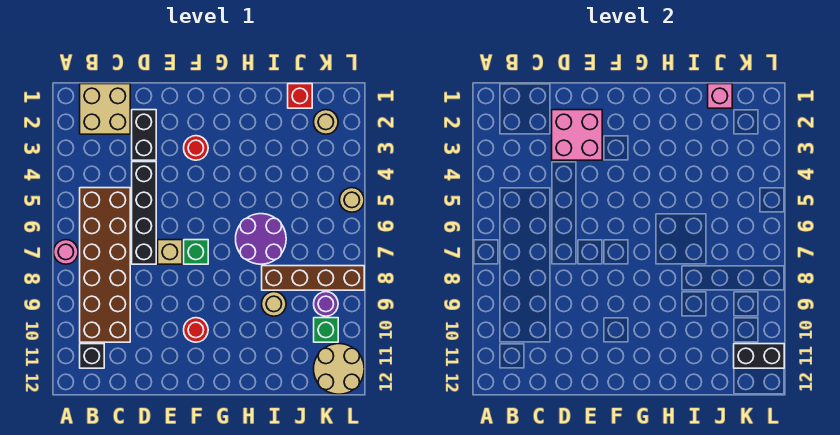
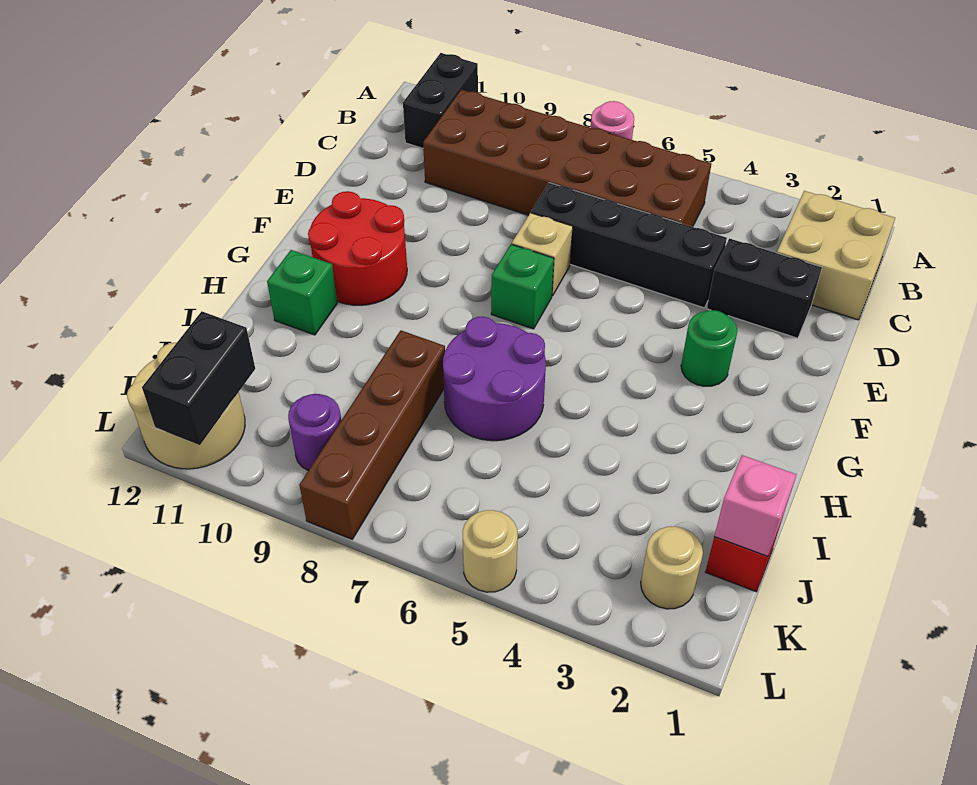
black brick B11 level 1 -> black brick A11:B11 level 1
pink brick D2:E3 level 2 -> none
red round brick F3 level 1 -> green round brick F3 level 1
red round brick F10 level 1 -> red round brick F10:G11 level 1
tan round brick I9 level 1 -> none
green brick K10 level 1 -> green brick H11 level 1

